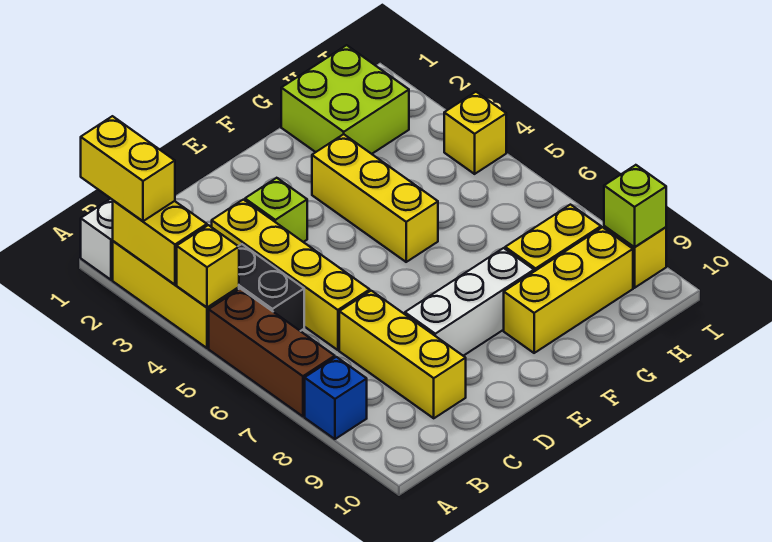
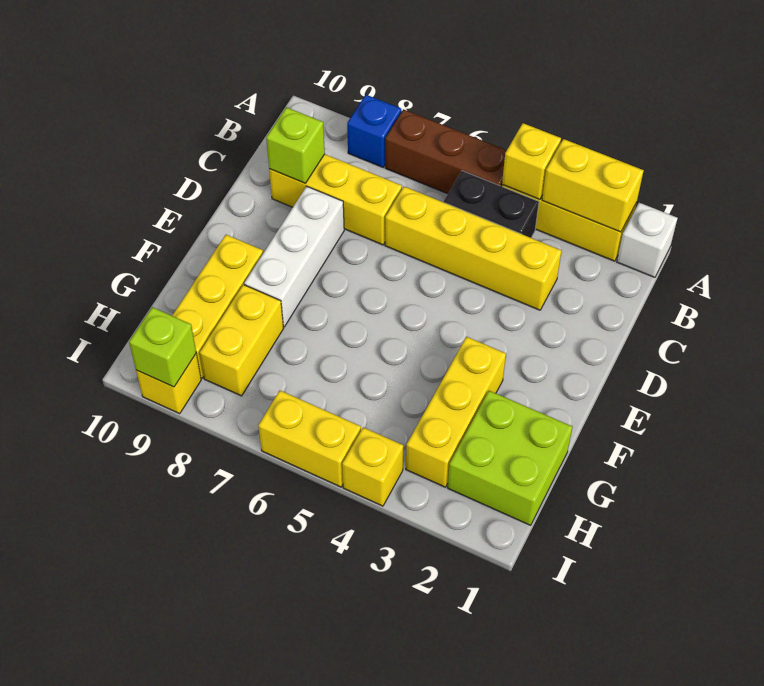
yellow brick A1:A2 level 3 -> yellow brick I5:I6 level 1
lime brick D3 level 1 -> lime brick C9 level 2
yellow brick F3:F5 level 1 -> yellow brick F3:H3 level 1

